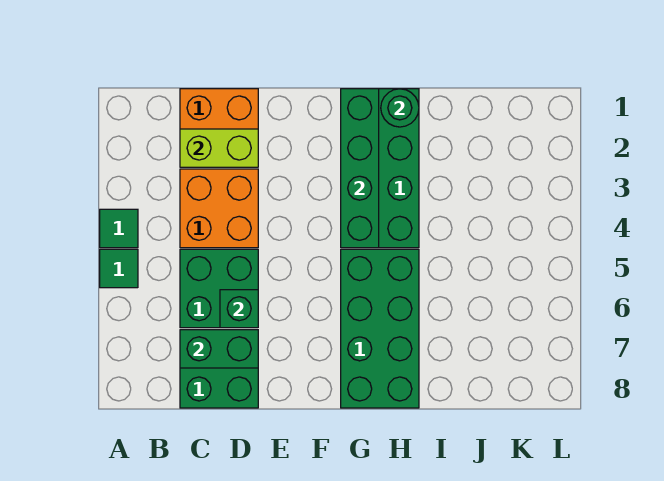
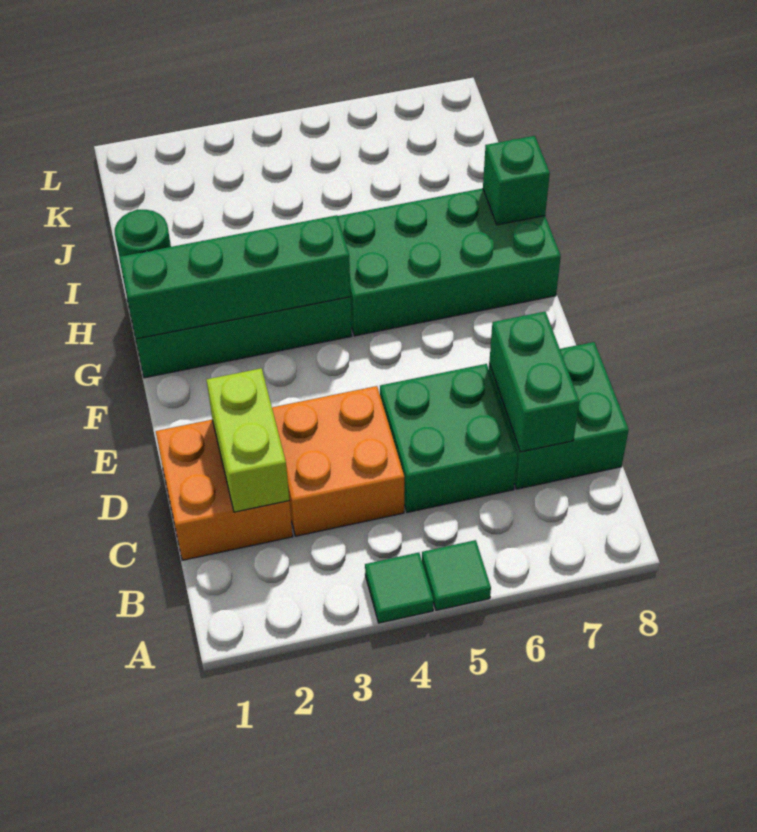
green brick D6 level 2 -> green brick H8 level 2

